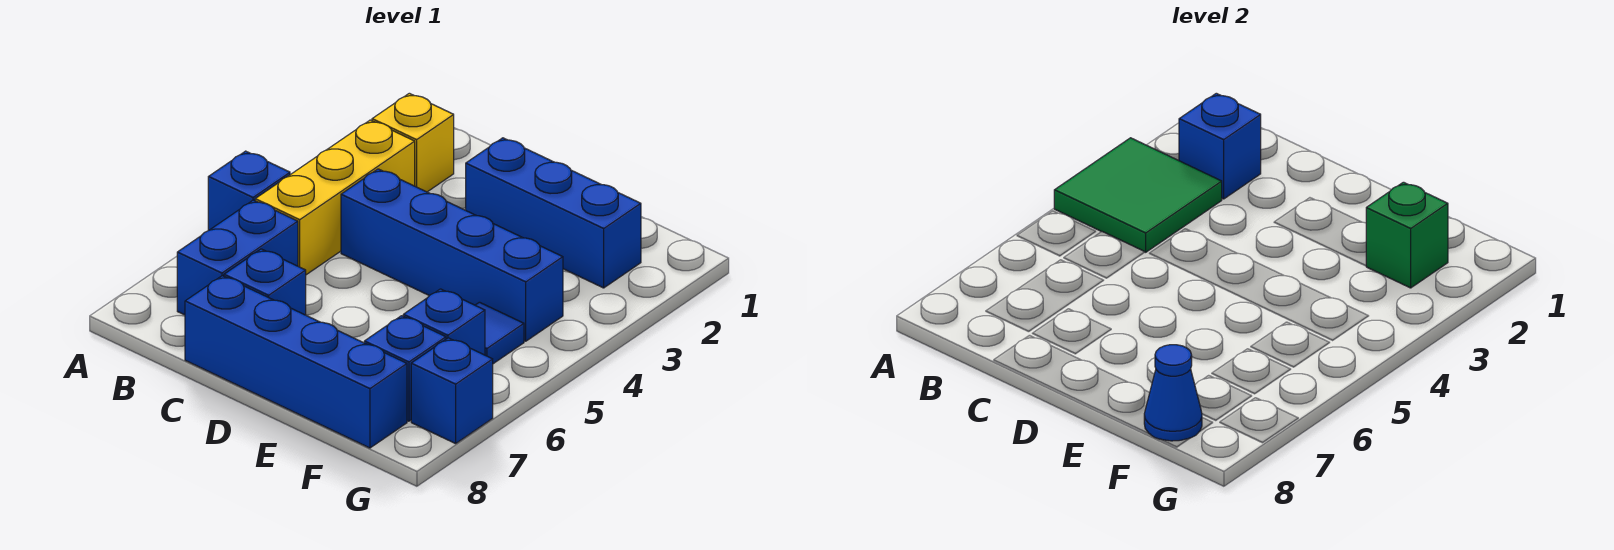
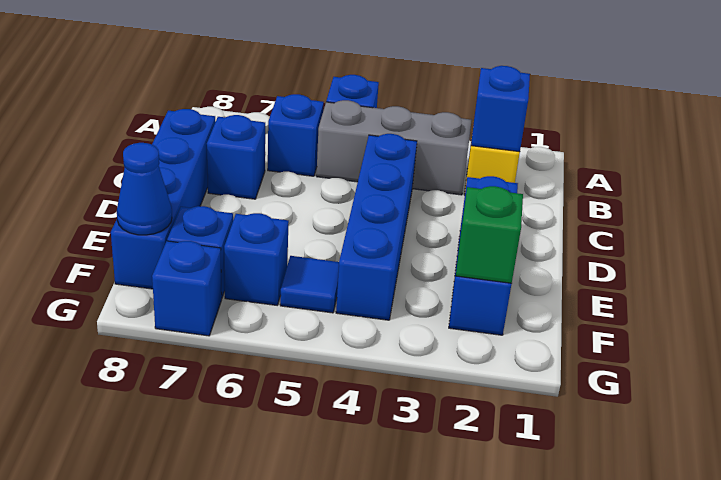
green tile A3:B4 level 2 -> none
yellow brick B3:B5 level 1 -> grey brick B3:B5 level 1
blue brick B6:B7 level 1 -> blue brick B6 level 1

